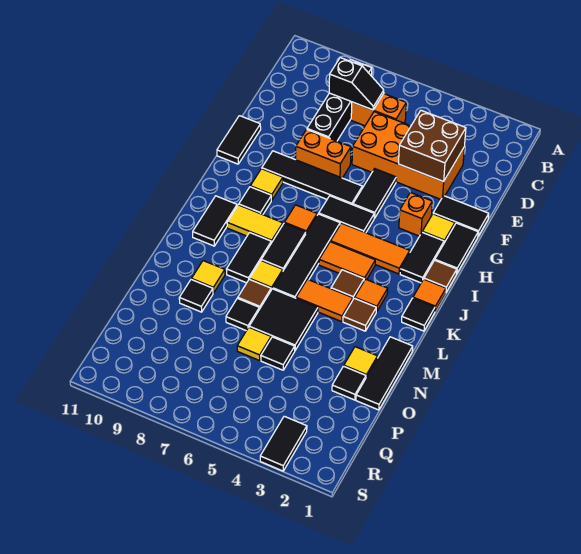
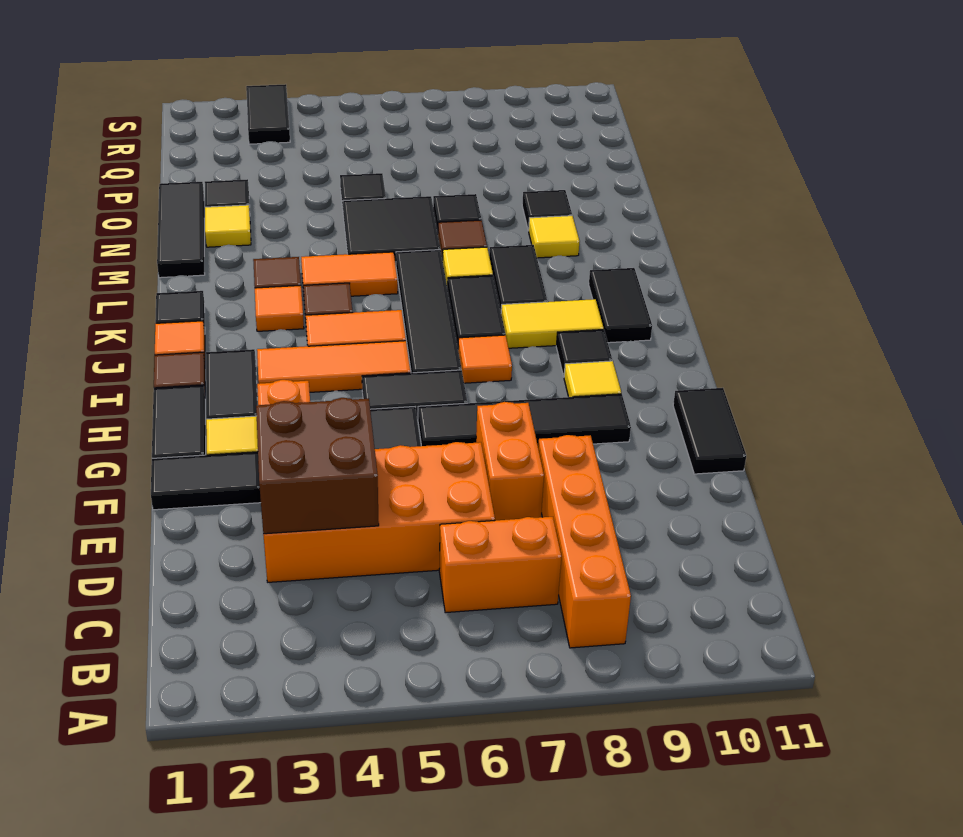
black brick B8:E8 level 1 -> orange brick B8:E8 level 1
black slope C7:C8 level 2 top 8 -> none
orange brick F7:F8 level 1 -> orange brick E7:F7 level 1
yellow tile O6 level 1 -> none

